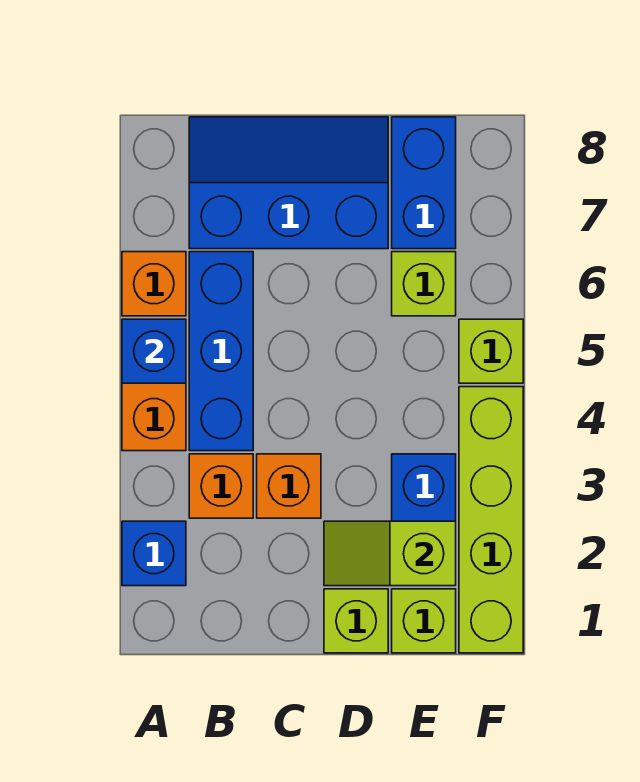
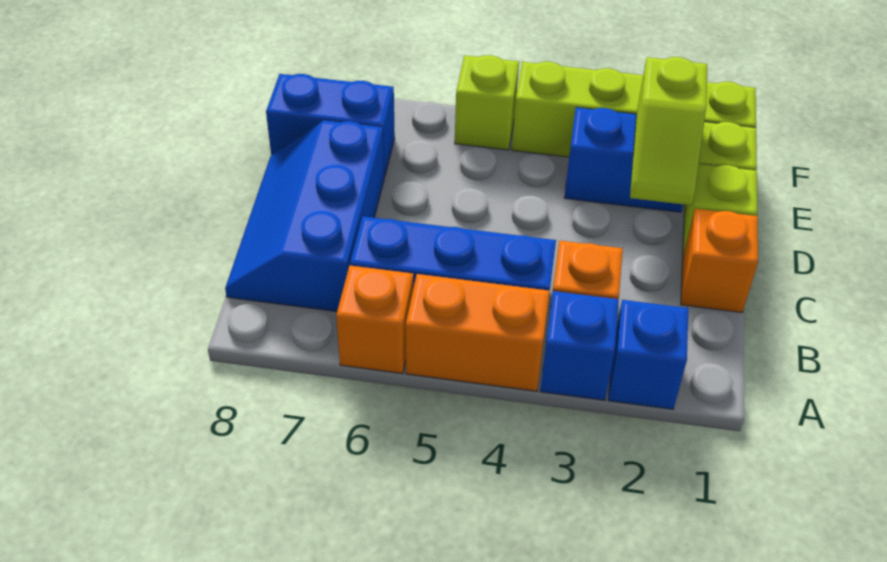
blue brick A5 level 2 -> blue brick A3 level 1
orange brick C3 level 1 -> orange brick C1 level 1
lime brick E6 level 1 -> none

